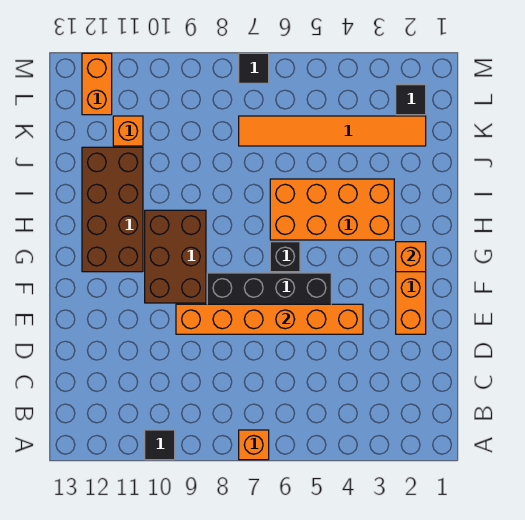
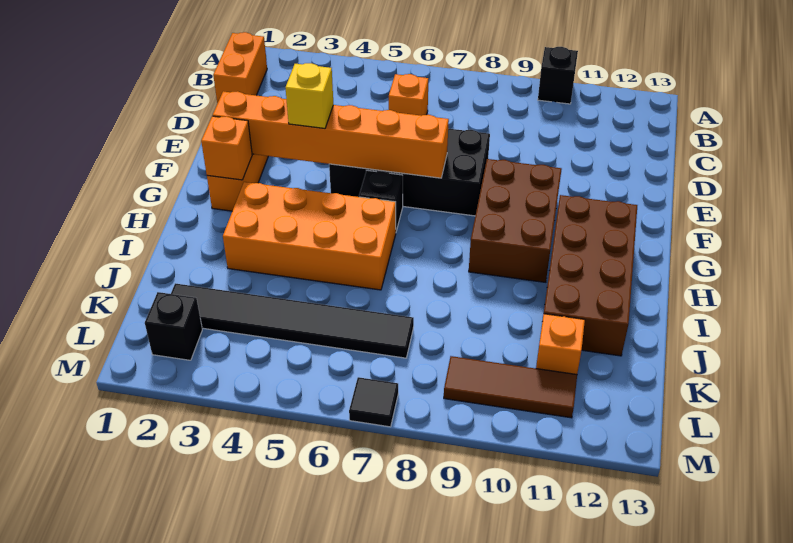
orange brick A7 level 1 -> orange brick C6 level 1
black tile A10 level 1 -> black brick A10 level 1
orange brick E4:E9 level 2 -> orange brick F2:F7 level 2
none -> yellow brick F4 level 3
orange tile K2:K7 level 1 -> black tile K2:K7 level 1
black tile L2 level 1 -> black brick L2 level 1
none -> brown tile L9:L11 level 1
orange brick L12:M12 level 1 -> orange brick B1:C1 level 1

